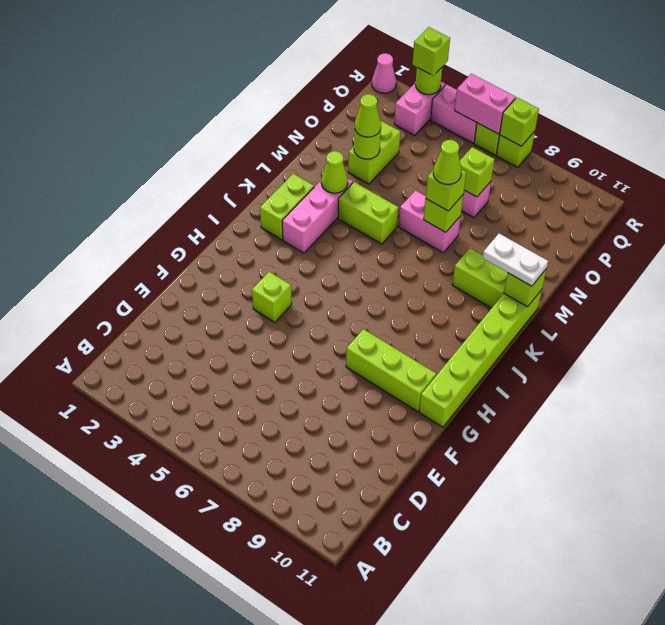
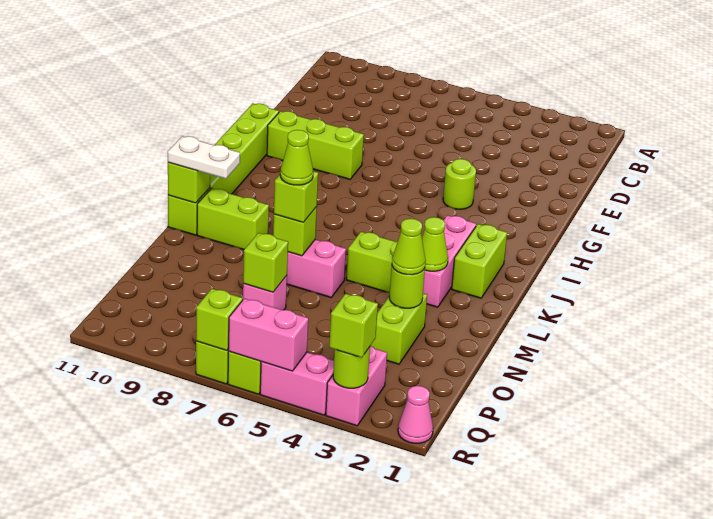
lime brick G4 level 1 -> lime round brick G4 level 1

